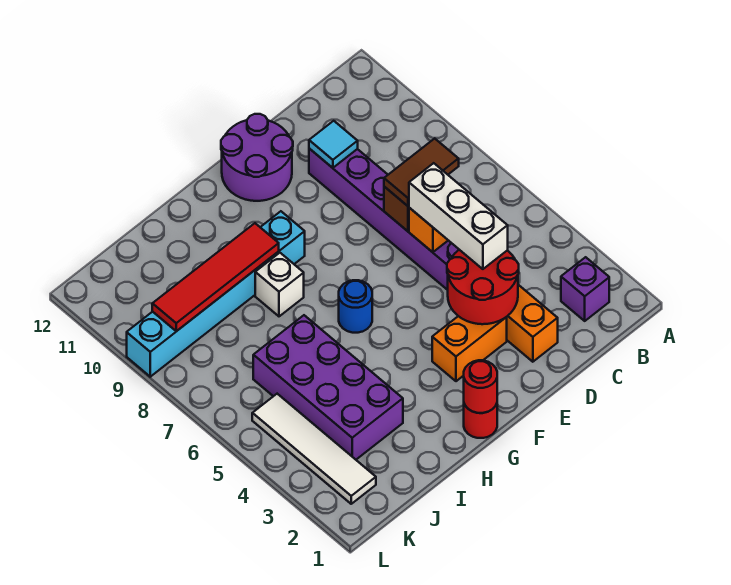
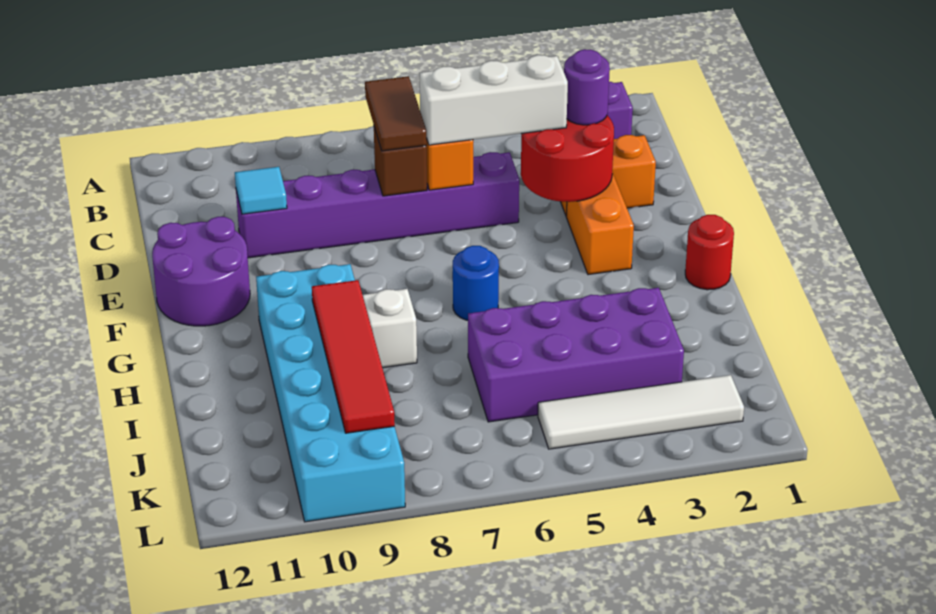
none -> purple round brick D3 level 3
red round brick G1 level 2 -> none
cyan brick G9:L9 level 1 -> cyan brick G9:L10 level 1

